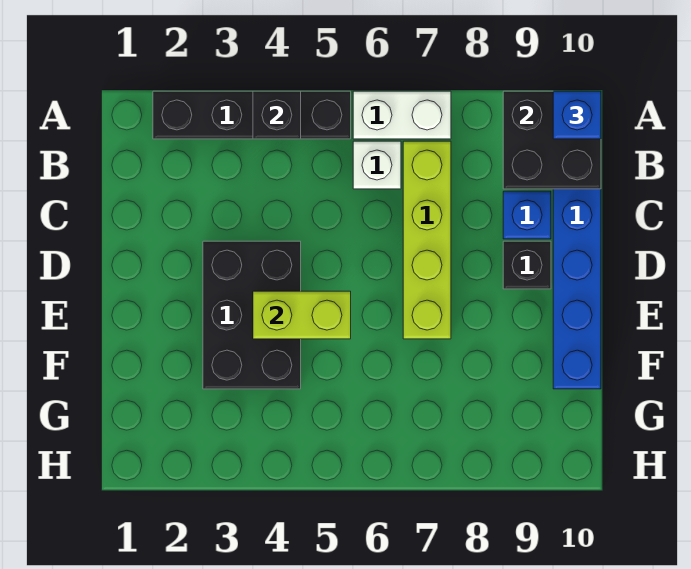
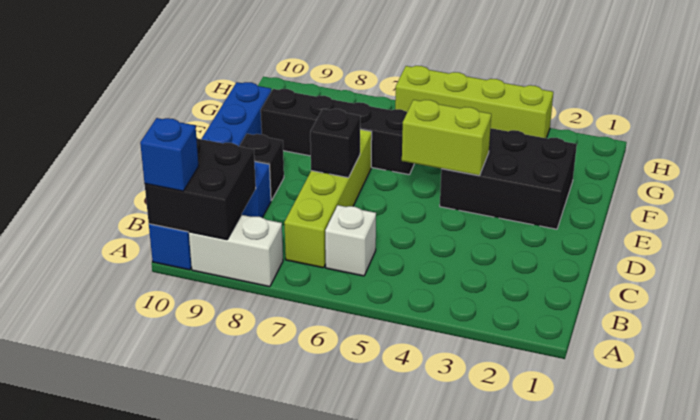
black brick A2:A5 level 1 -> black brick F6:F9 level 1
black brick A4 level 2 -> black brick D7 level 2
white brick A6:A7 level 1 -> white brick A8:A9 level 1
black brick D3:F4 level 1 -> black brick E2:F4 level 1
none -> lime brick H3:H6 level 1

